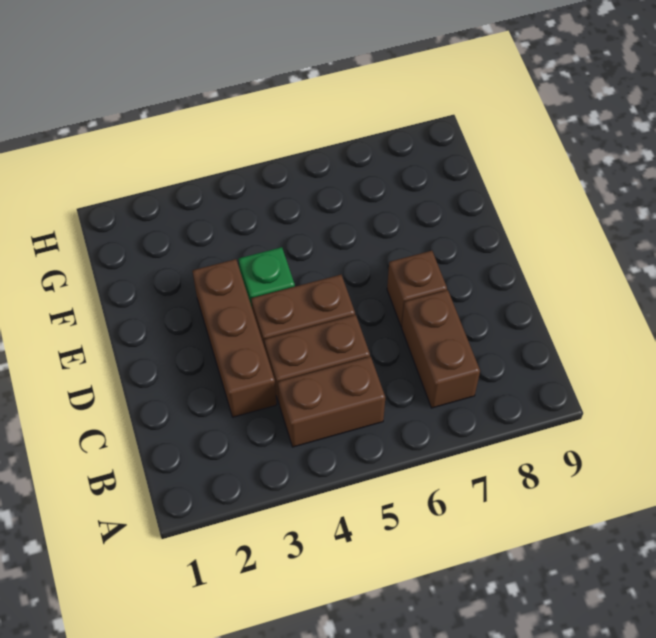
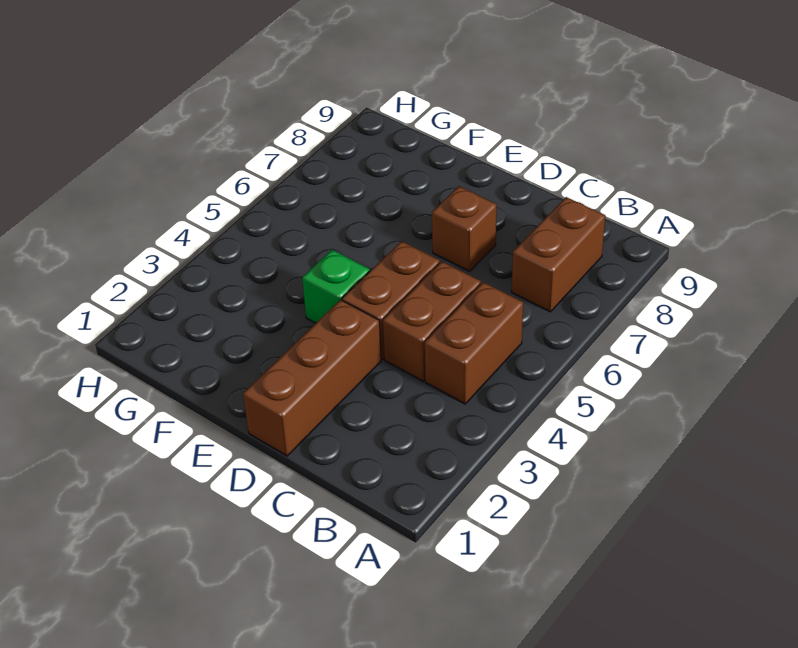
brown brick B7:C7 level 1 -> brown brick B7:B8 level 1
brown brick C3:E3 level 1 -> brown brick D1:D3 level 1

